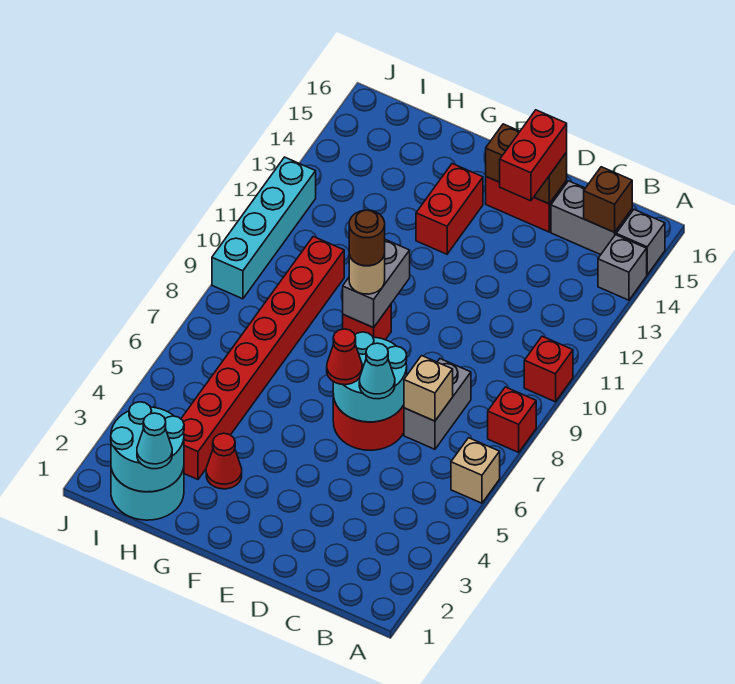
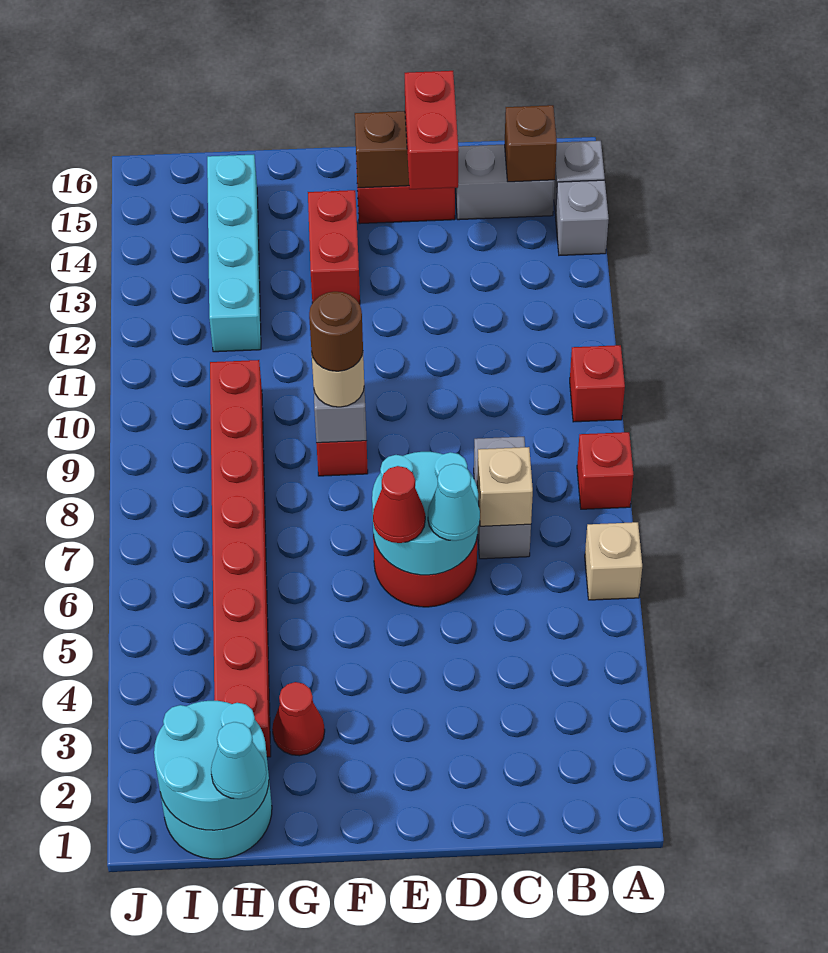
cyan brick J9:J12 level 1 -> cyan brick H12:H15 level 1

